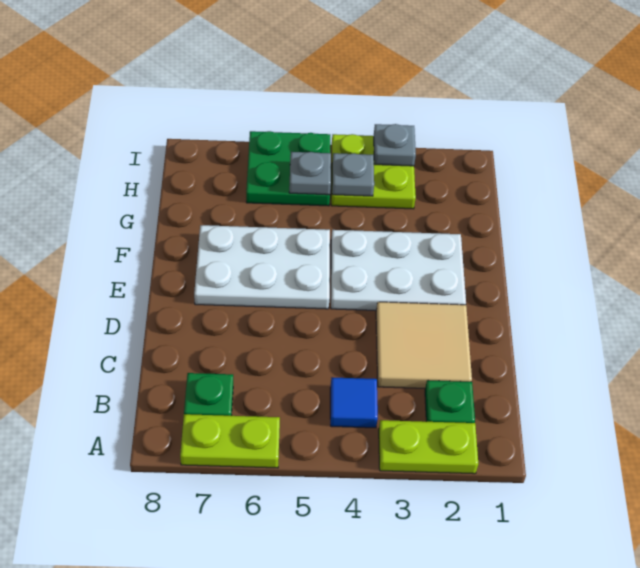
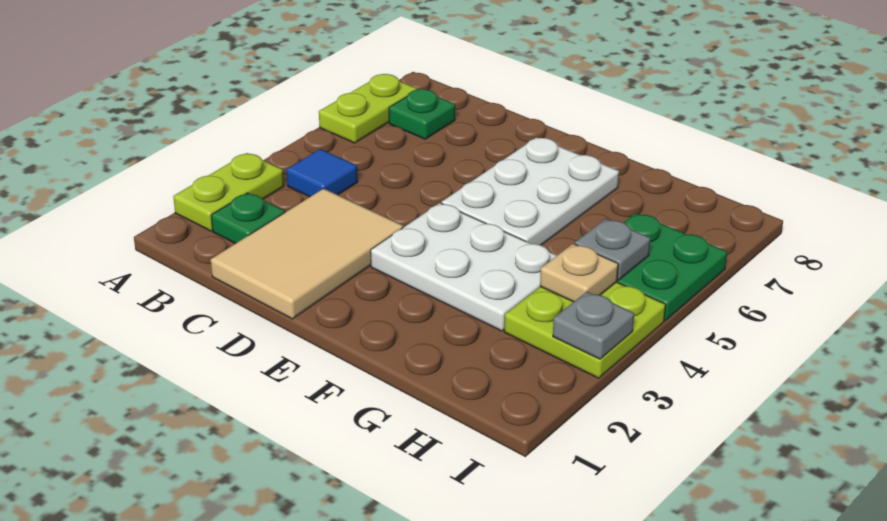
tan tile C2:D3 level 1 -> tan tile C1:D3 level 1
white plate E2:F4 level 1 -> white plate E3:G4 level 1
grey plate H4 level 2 -> tan plate H4 level 2

